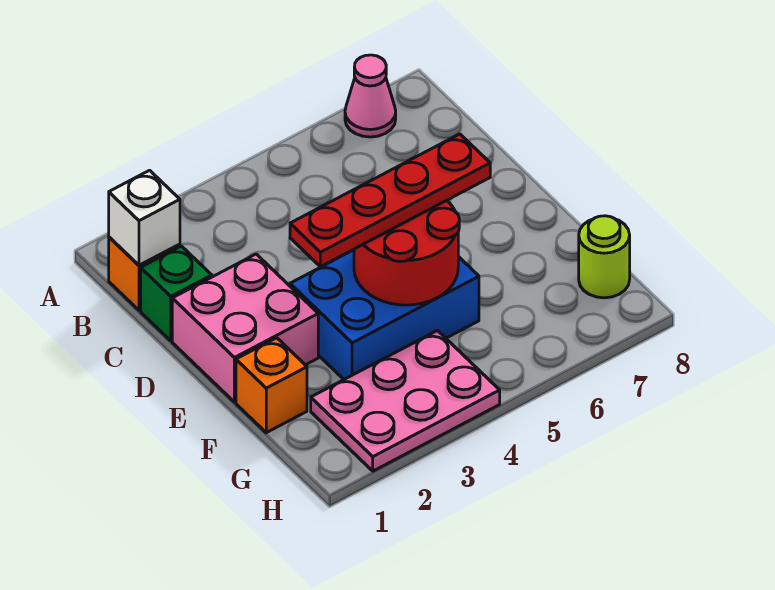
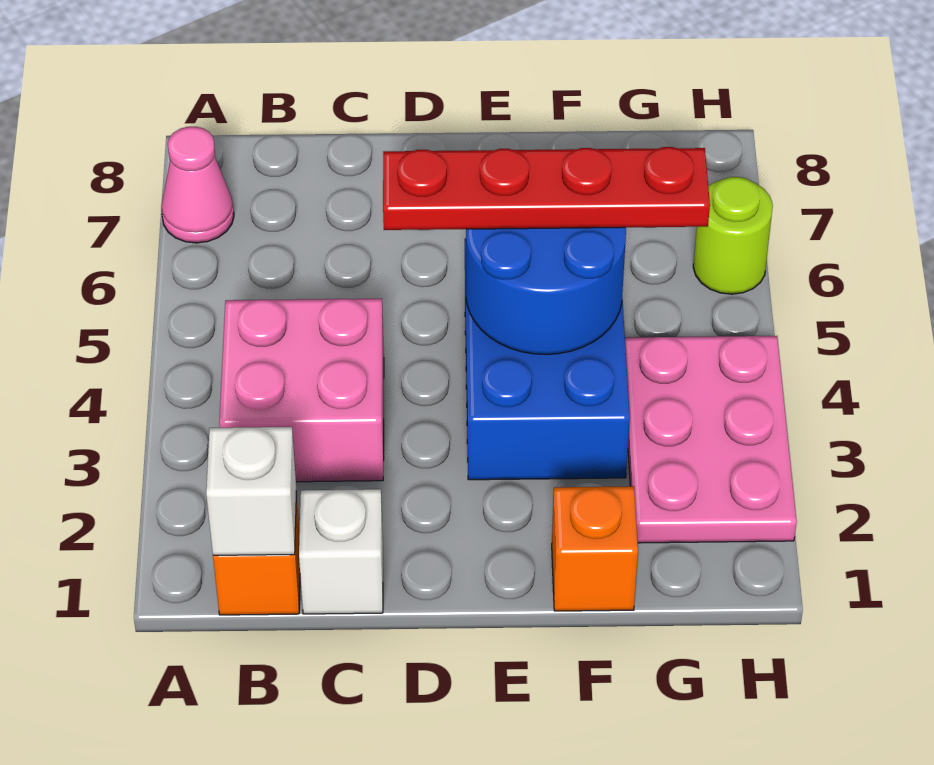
green brick C1 level 1 -> white brick C1 level 1
pink brick D1:E2 level 1 -> pink brick B3:C4 level 1
red plate E3:E6 level 3 -> red plate D5:G5 level 3
red round brick E4:F5 level 2 -> blue round brick E4:F5 level 2
lime round brick G8 level 1 -> lime round brick H6 level 1

